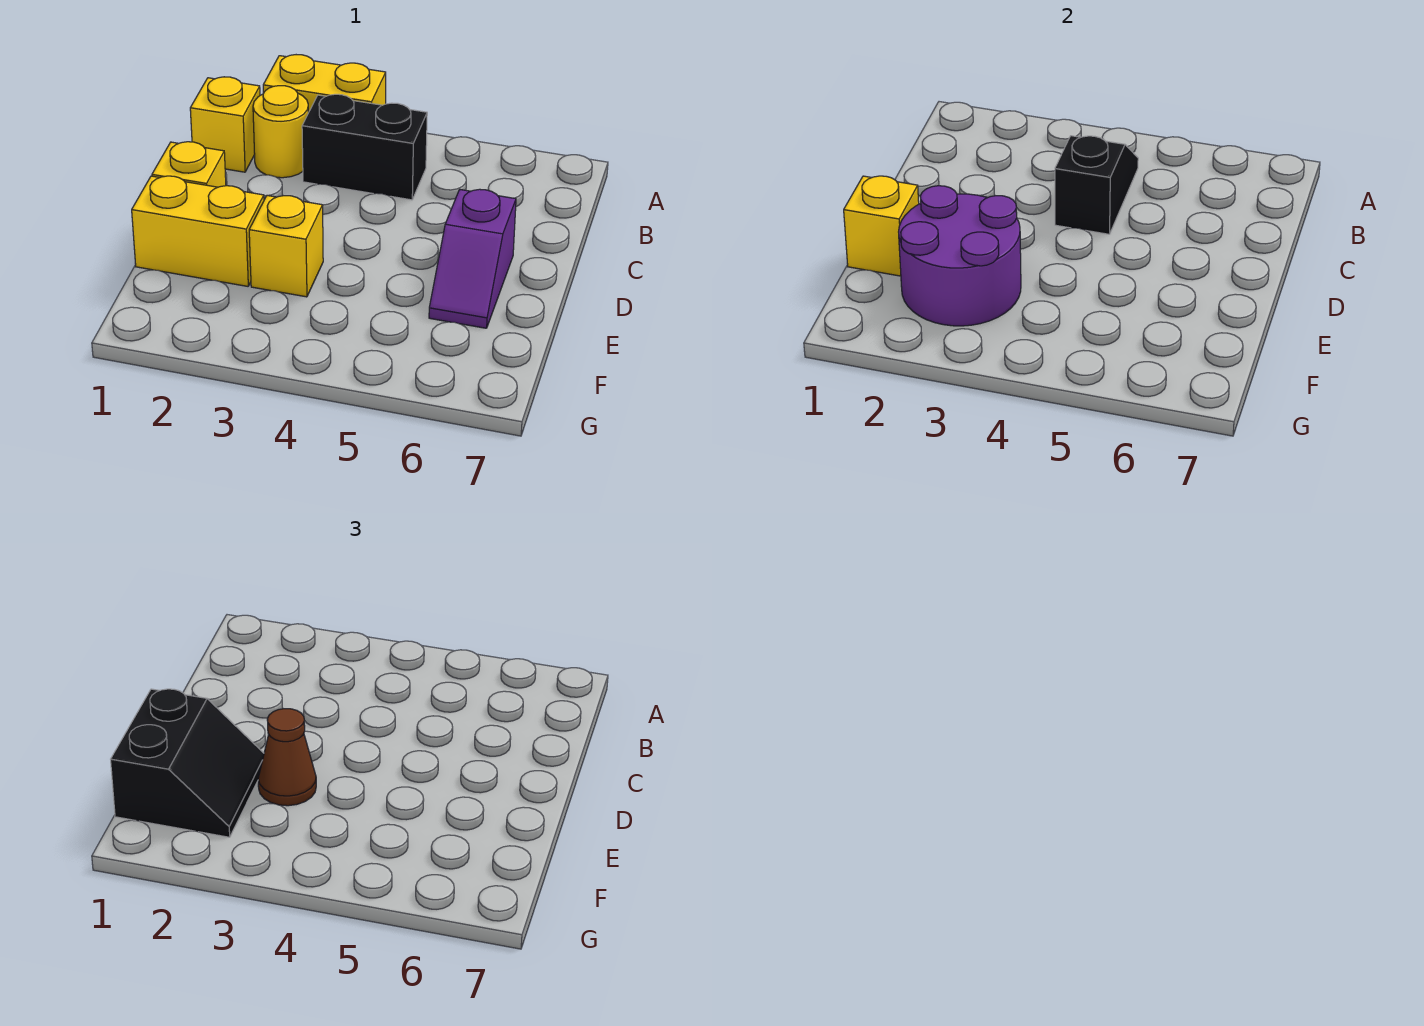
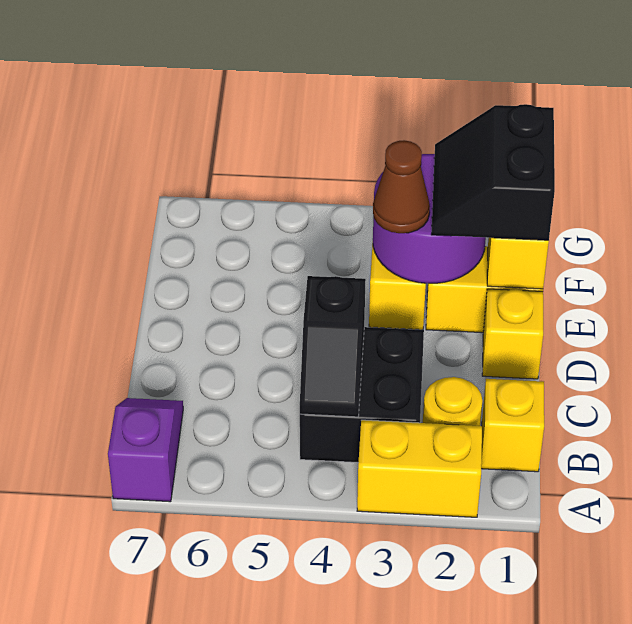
black brick B3:B4 level 1 -> black brick B3:C4 level 1
purple slope D6:E6 level 1 top D -> purple slope A7:B7 level 1 top A

